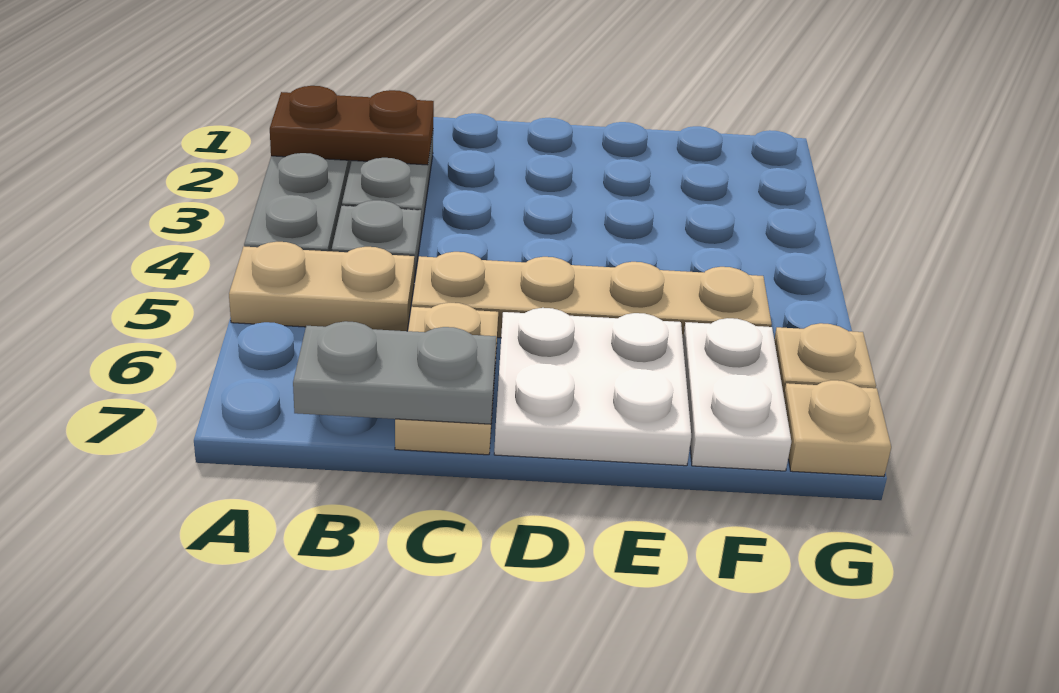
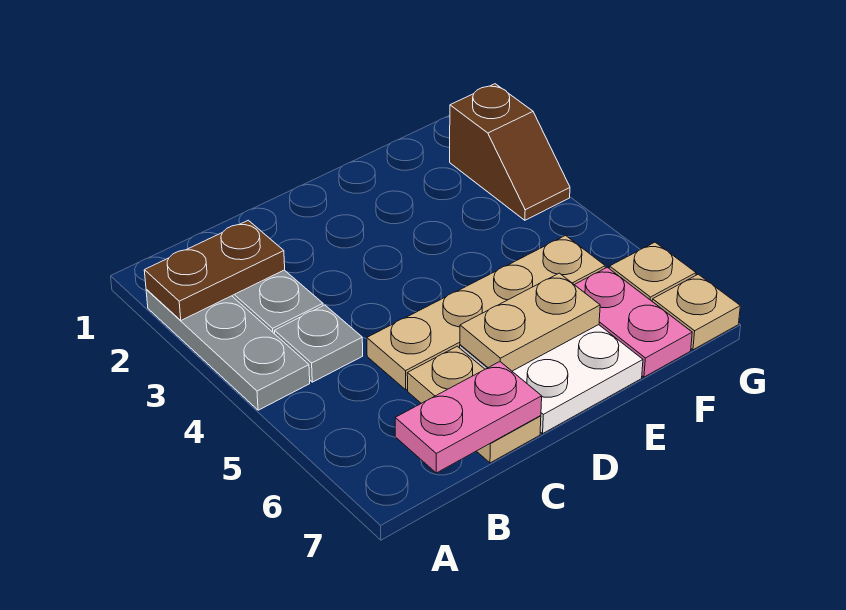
tan plate A5:B5 level 1 -> tan plate D6:E6 level 2
grey plate B7:C7 level 2 -> pink plate B7:C7 level 2
white plate F6:F7 level 1 -> pink plate F6:F7 level 1
none -> brown slope G2:G3 level 1 top 2

